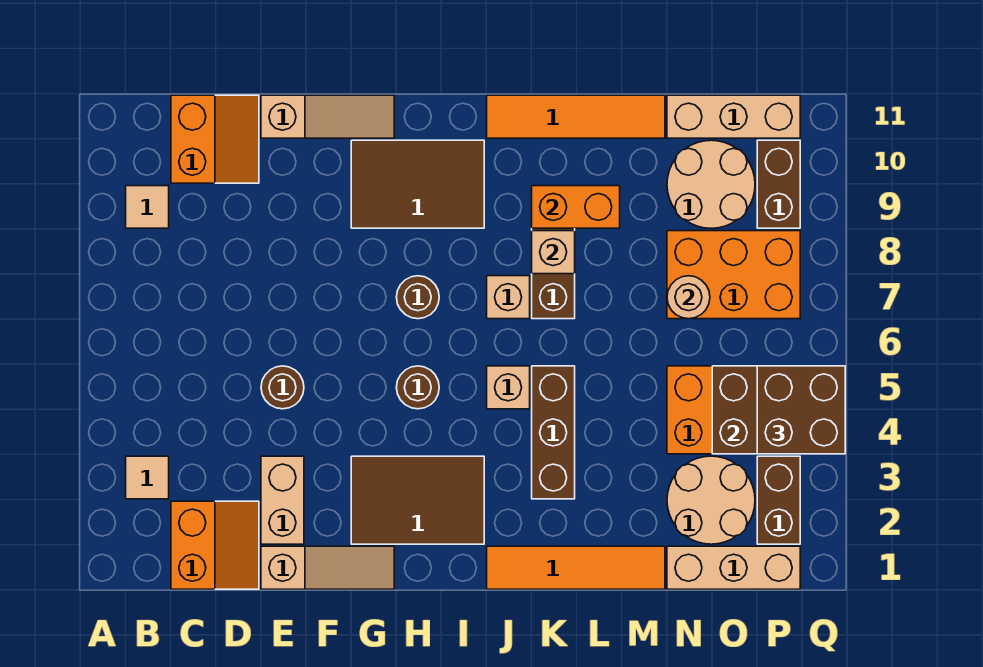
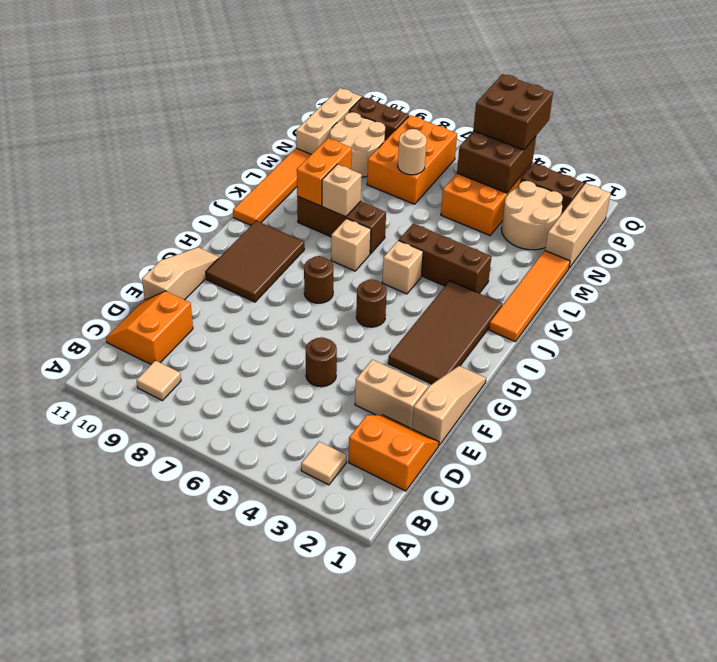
orange slope C10:D11 level 1 top C -> orange slope C10:D11 level 1 top 10
brown tile G2:I3 level 1 -> brown tile G2:J3 level 1

